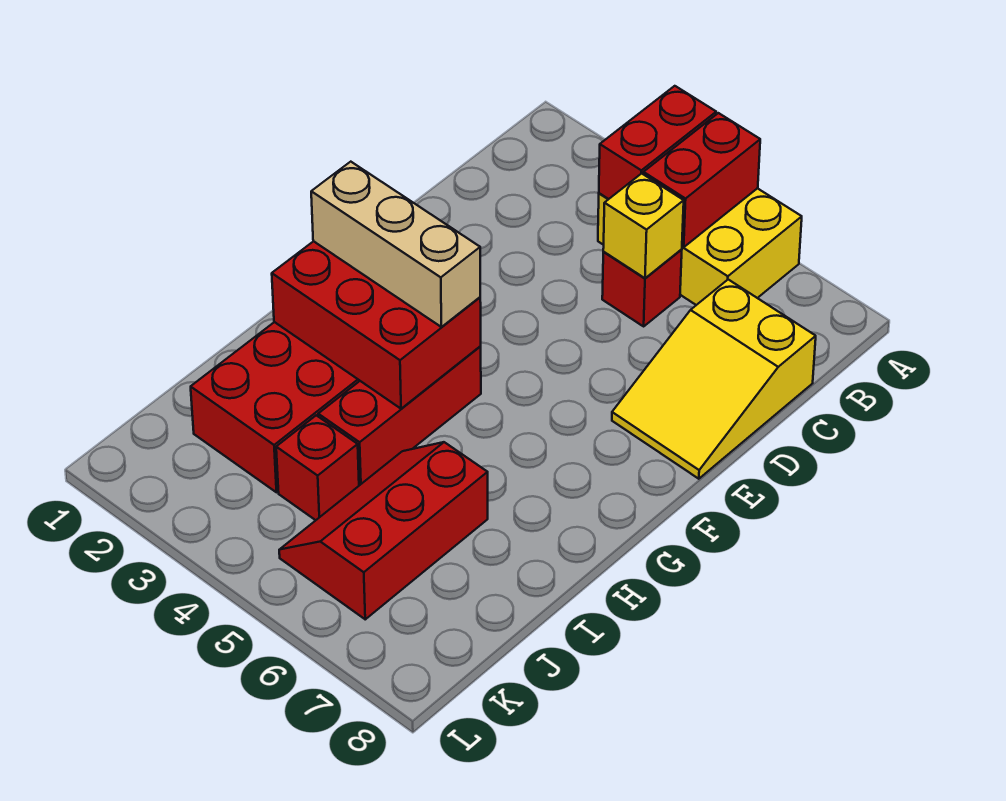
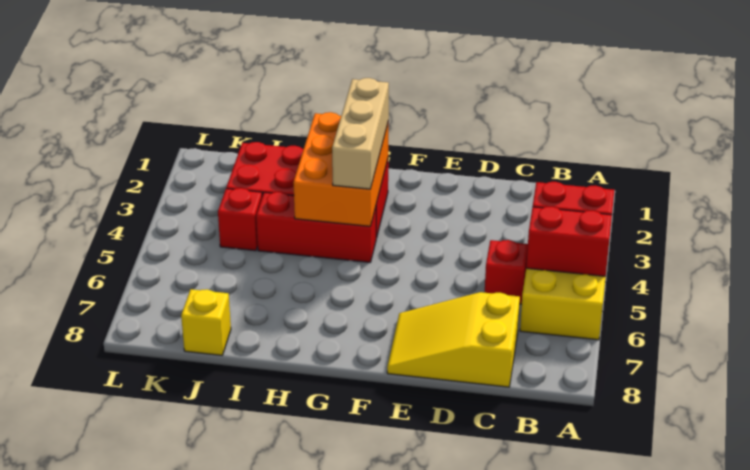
yellow brick C5 level 2 -> yellow brick J8 level 1
red brick G2:H4 level 2 -> orange brick G2:H4 level 2
red slope I5:K6 level 1 top 6 -> none

